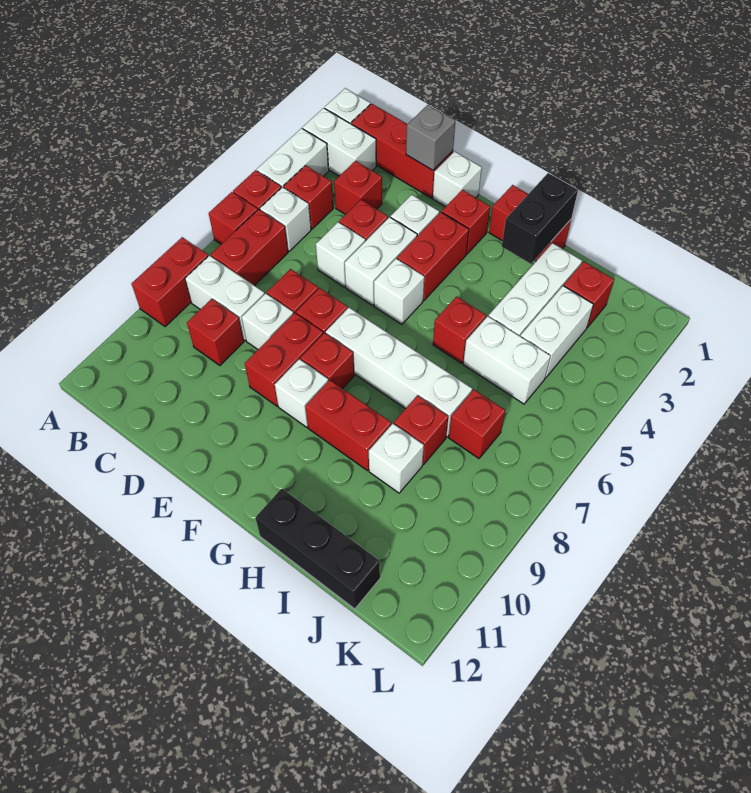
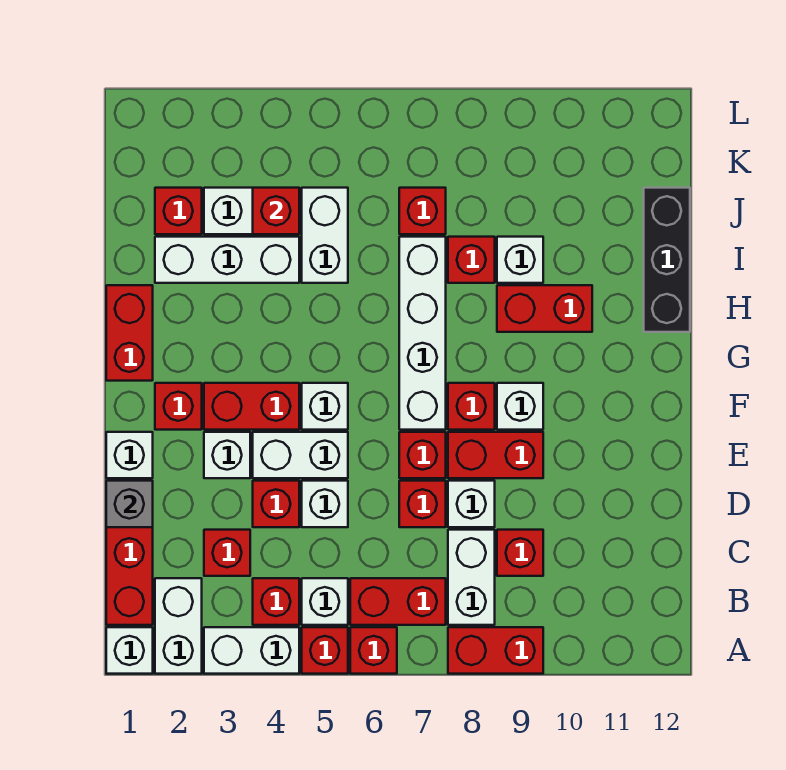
red brick G9:H9 level 1 -> red brick H9:H10 level 1
black brick H1:H2 level 2 -> none
red brick H5 level 1 -> red brick J4 level 2

